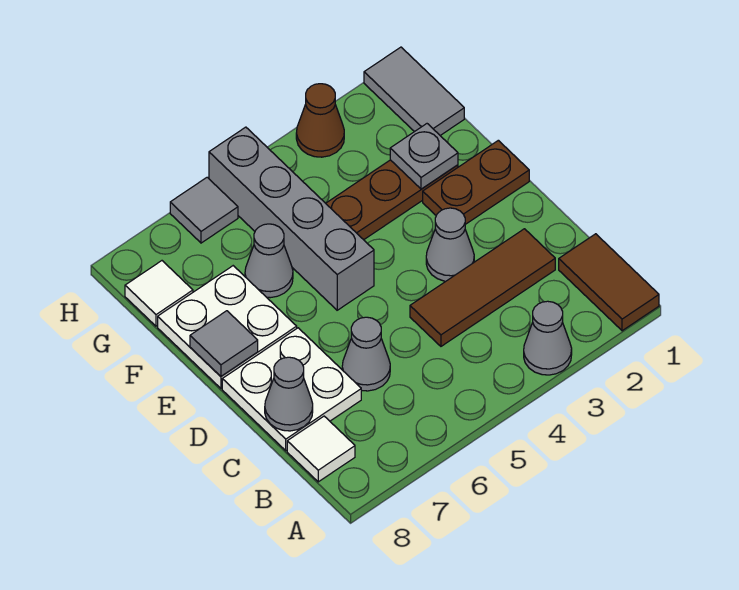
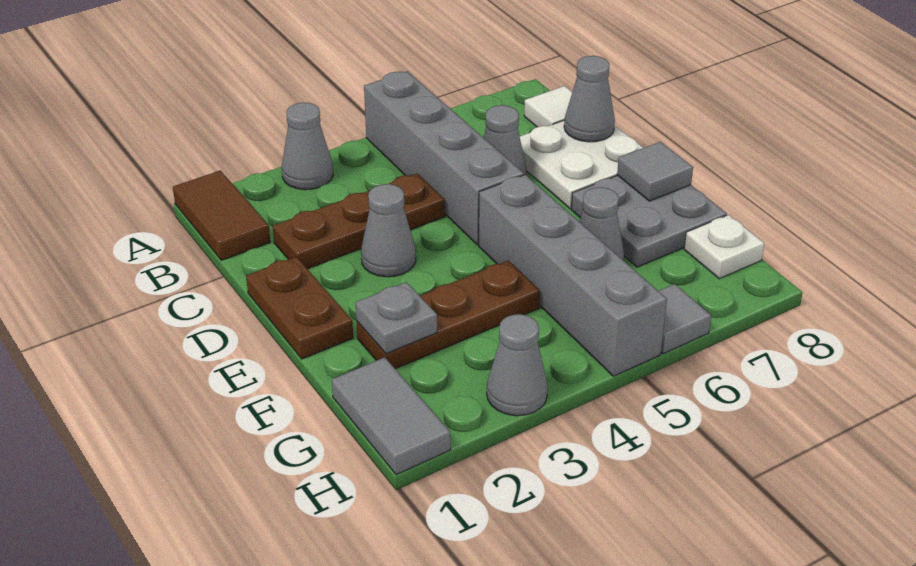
none -> grey brick A5:D5 level 1
brown tile C2:C4 level 1 -> brown plate C2:C4 level 1
brown plate E1:E2 level 1 -> brown plate D1:E1 level 1
white plate E7:F8 level 1 -> grey plate E7:F8 level 1
white tile G8 level 1 -> white plate G8 level 1
brown cone H3 level 1 -> grey cone H3 level 1

